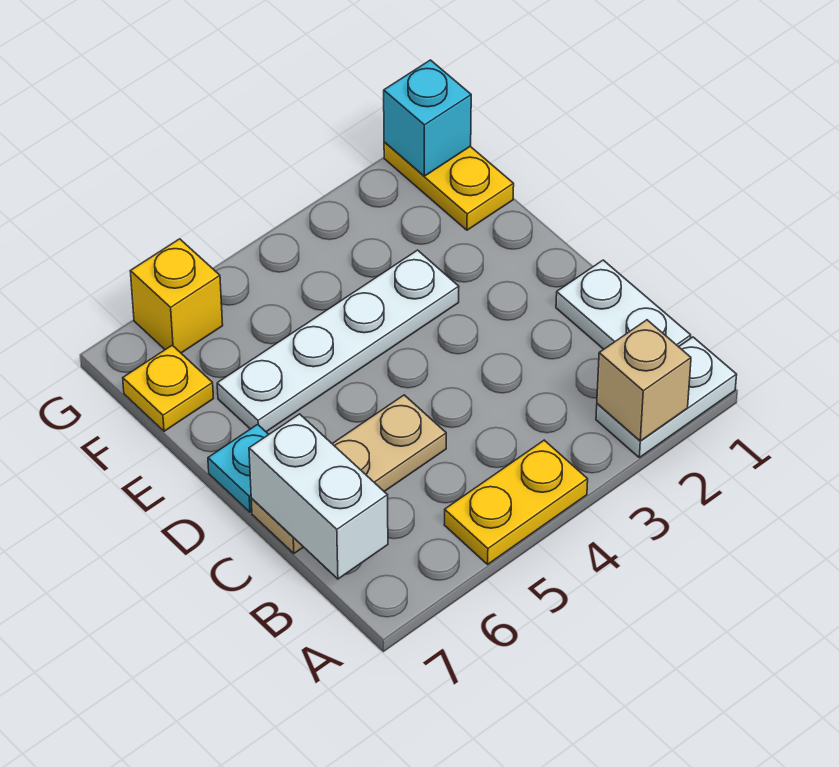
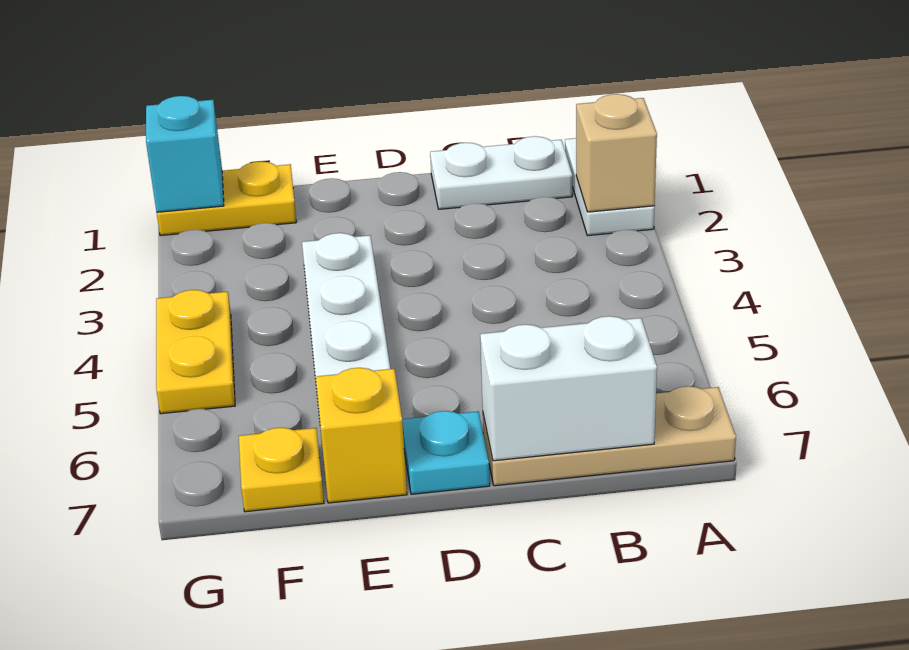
yellow plate A4:A5 level 1 -> yellow plate G4:G5 level 1
tan plate C5:C7 level 1 -> tan plate A7:C7 level 1
yellow brick G6 level 1 -> yellow brick E7 level 1

